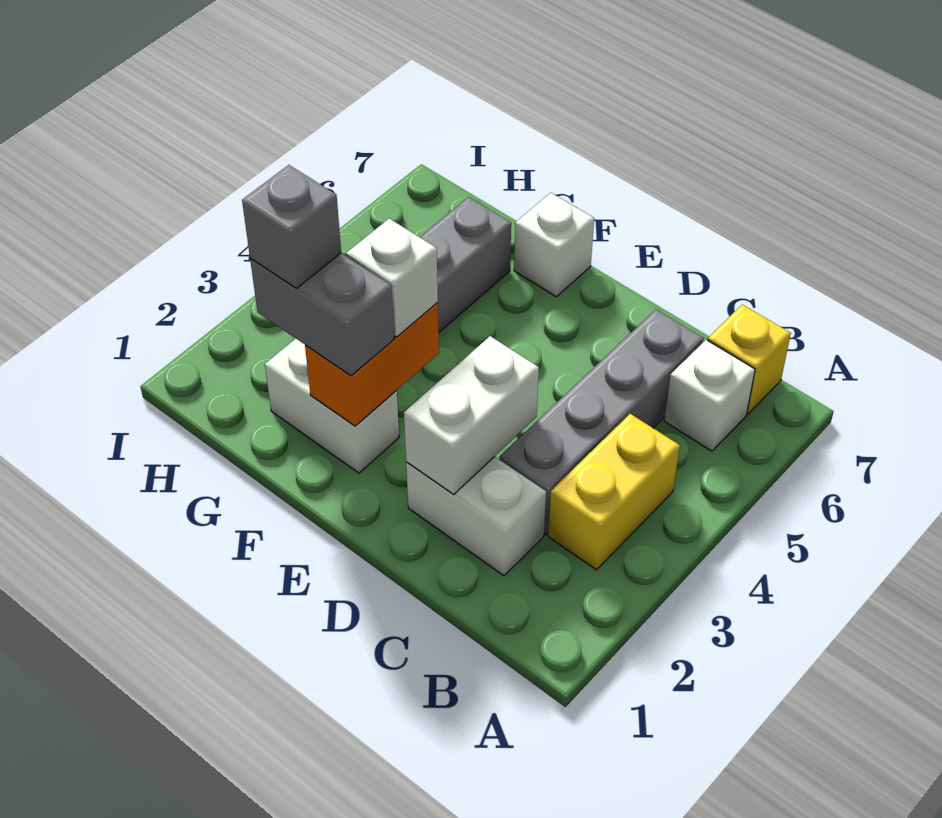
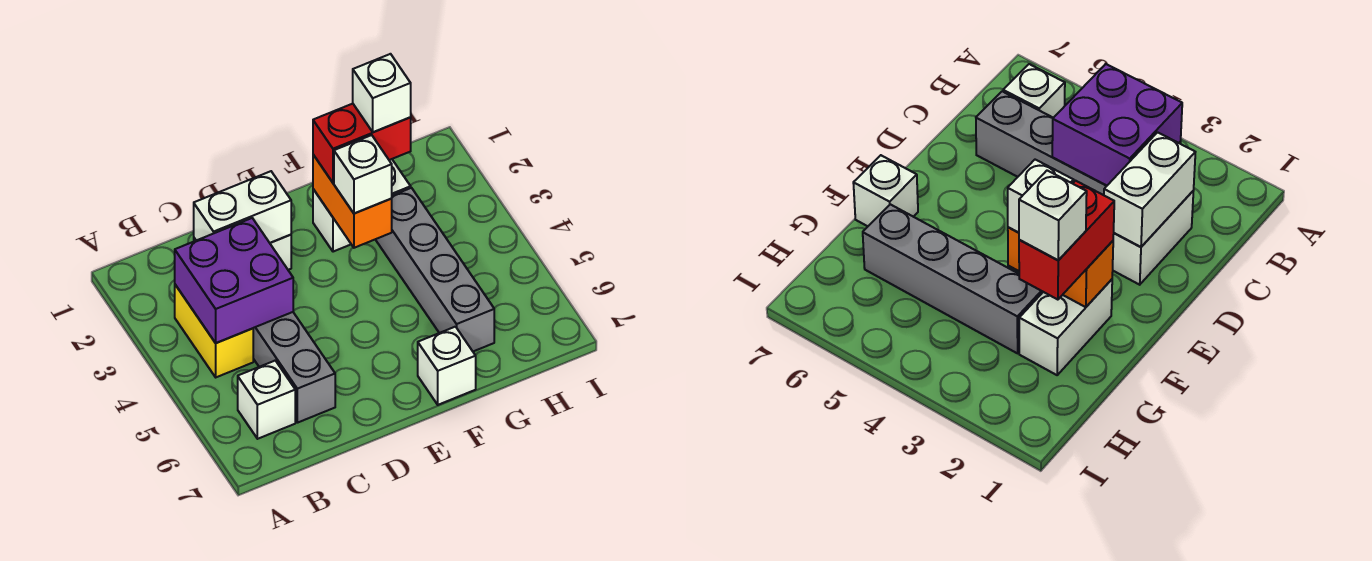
none -> purple brick B3:C4 level 2
yellow brick B7 level 1 -> none
white brick D2:D3 level 2 -> white brick C2:D2 level 2
grey brick F2:G2 level 3 -> red brick F2:G2 level 3
grey brick G2 level 4 -> white brick G2 level 4

